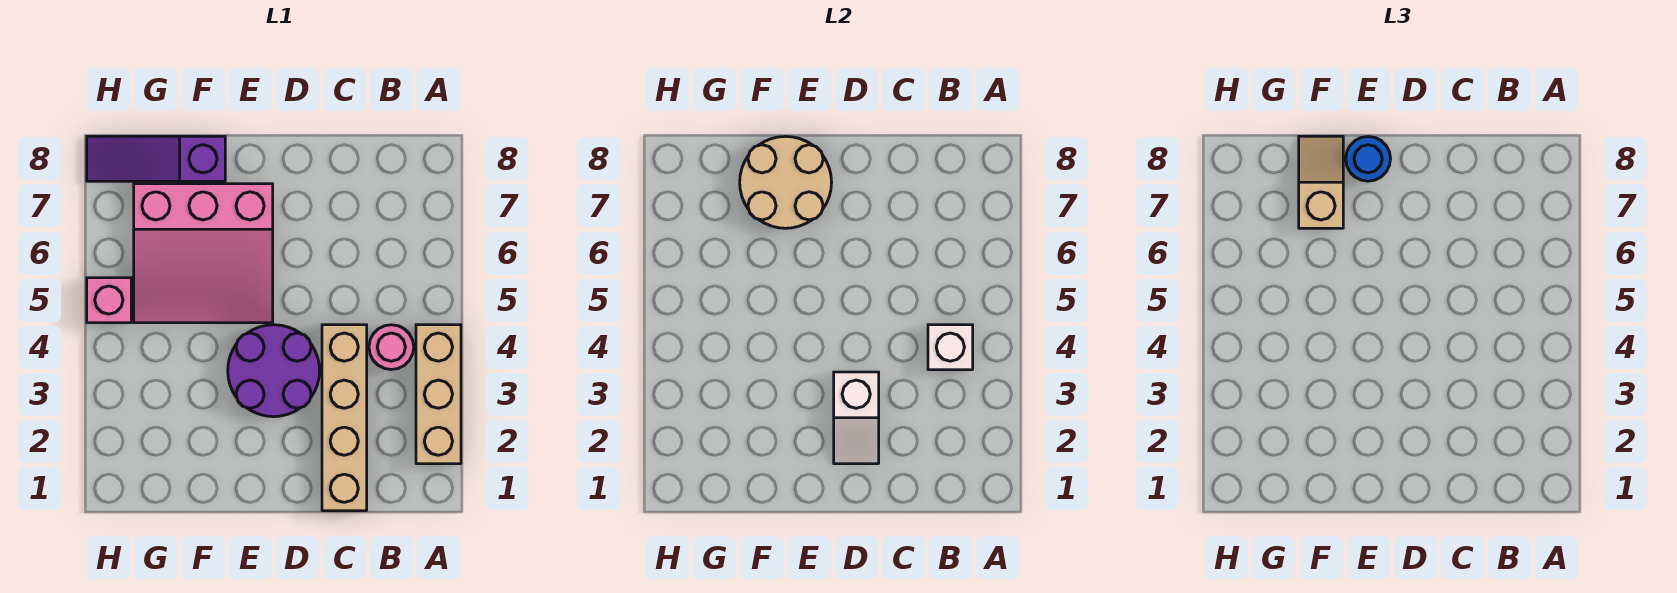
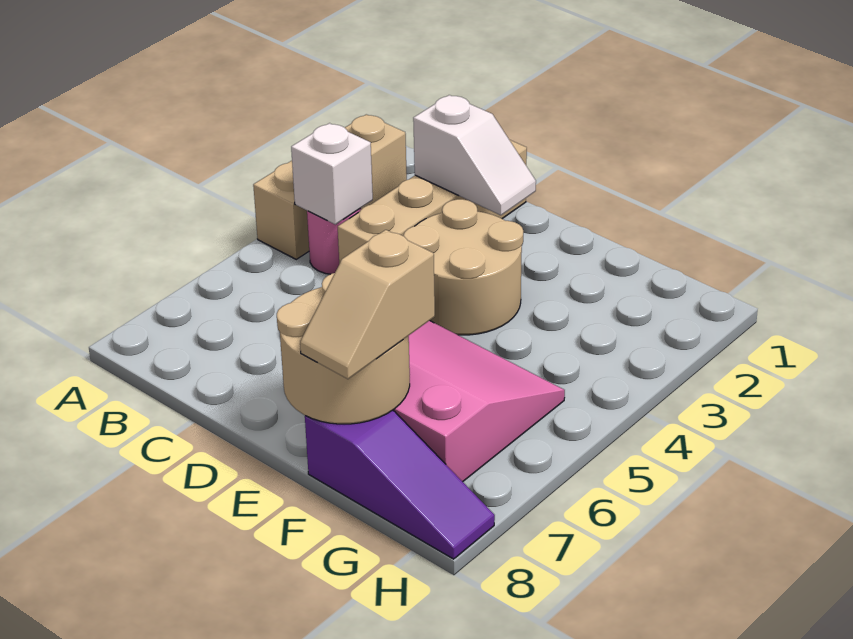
white slope D2:D3 level 2 top 3 -> white slope C2:D2 level 2 top C
purple round brick D3:E4 level 1 -> tan round brick D3:E4 level 1
blue round brick E8 level 3 -> none
pink brick H5 level 1 -> none

